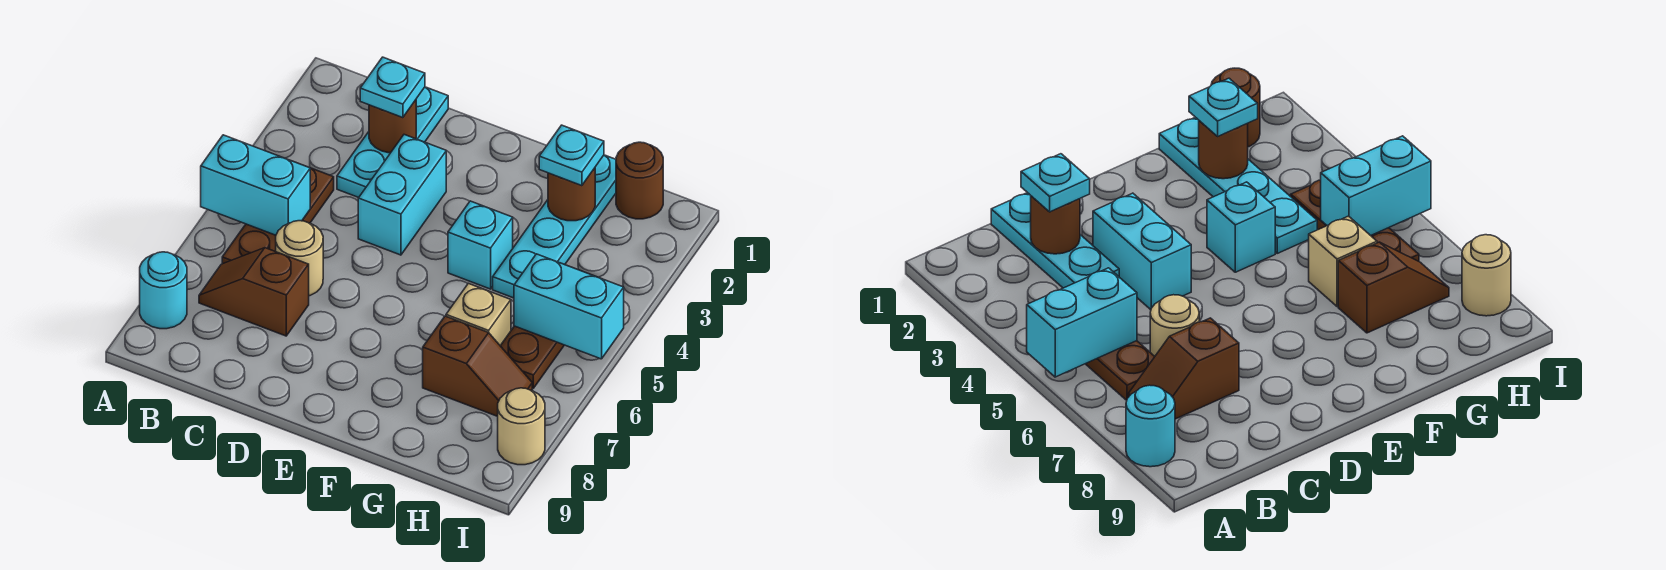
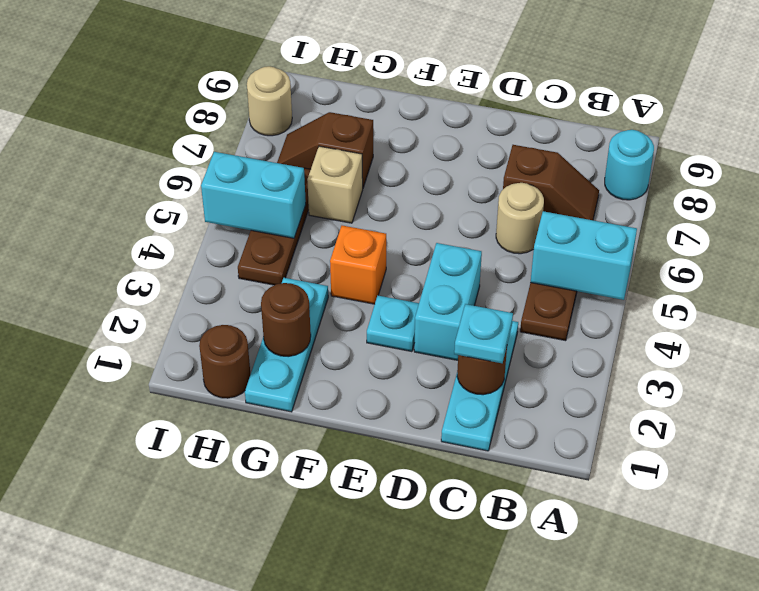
cyan brick F4 level 1 -> orange brick F4 level 1
cyan plate G1:G4 level 1 -> cyan plate G1:G3 level 1
cyan plate G2 level 3 -> cyan plate E3 level 1

